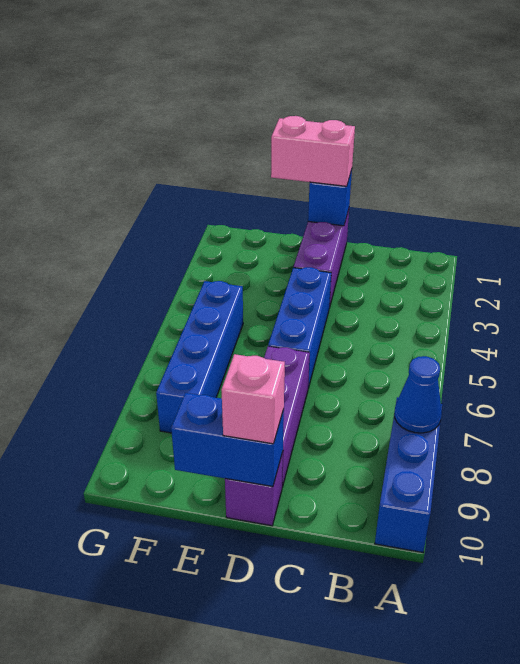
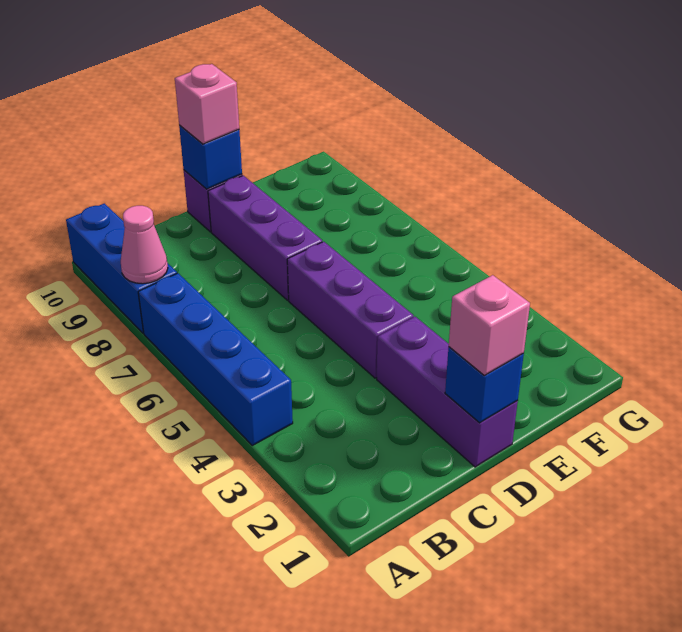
blue cone A8 level 2 -> pink cone A8 level 2
pink brick D1:E1 level 3 -> pink brick D1 level 3
blue brick D4:D6 level 1 -> purple brick D4:D6 level 1
blue brick D10:E10 level 2 -> blue brick D10 level 2
blue brick F5:F8 level 1 -> blue brick A4:A7 level 1

